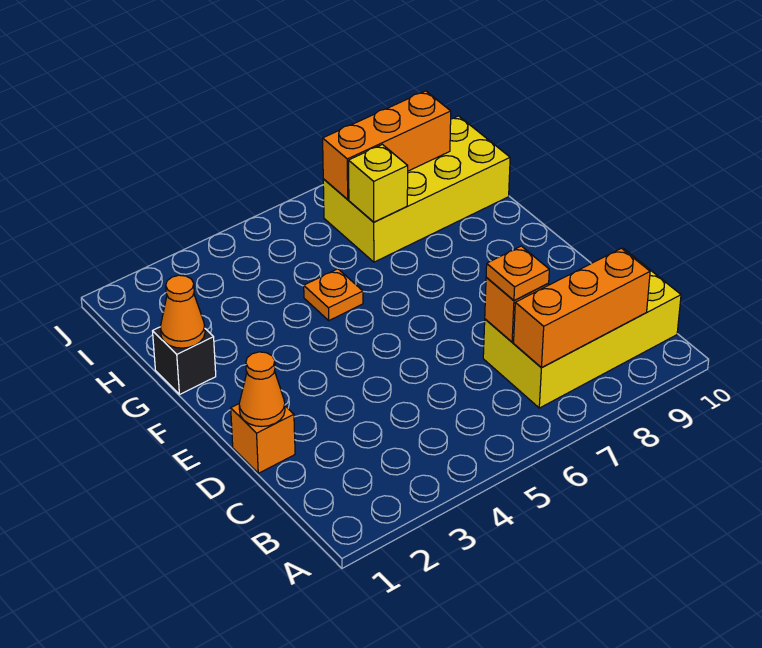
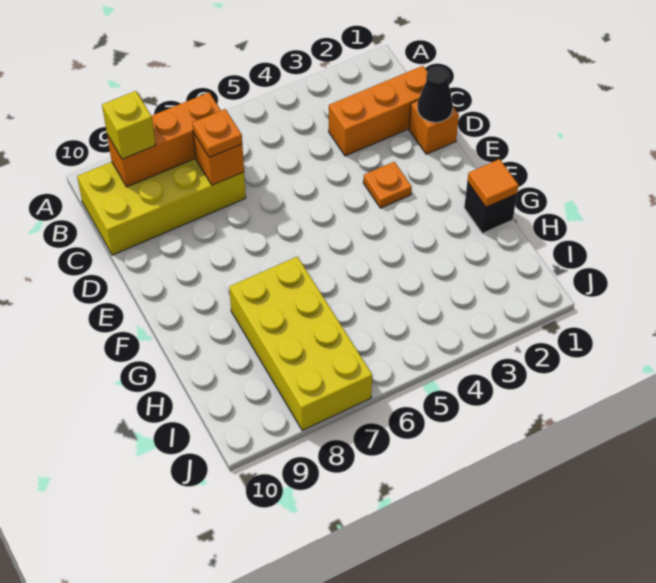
orange cone D1 level 2 -> black cone D1 level 2
orange cone G1 level 2 -> orange tile G1 level 2
orange plate G5 level 1 -> orange plate E3 level 1
yellow brick H7:I10 level 1 -> yellow brick G7:J8 level 1
yellow brick H7 level 2 -> yellow brick B9 level 3
orange brick I7:I9 level 2 -> orange brick C1:C3 level 1

